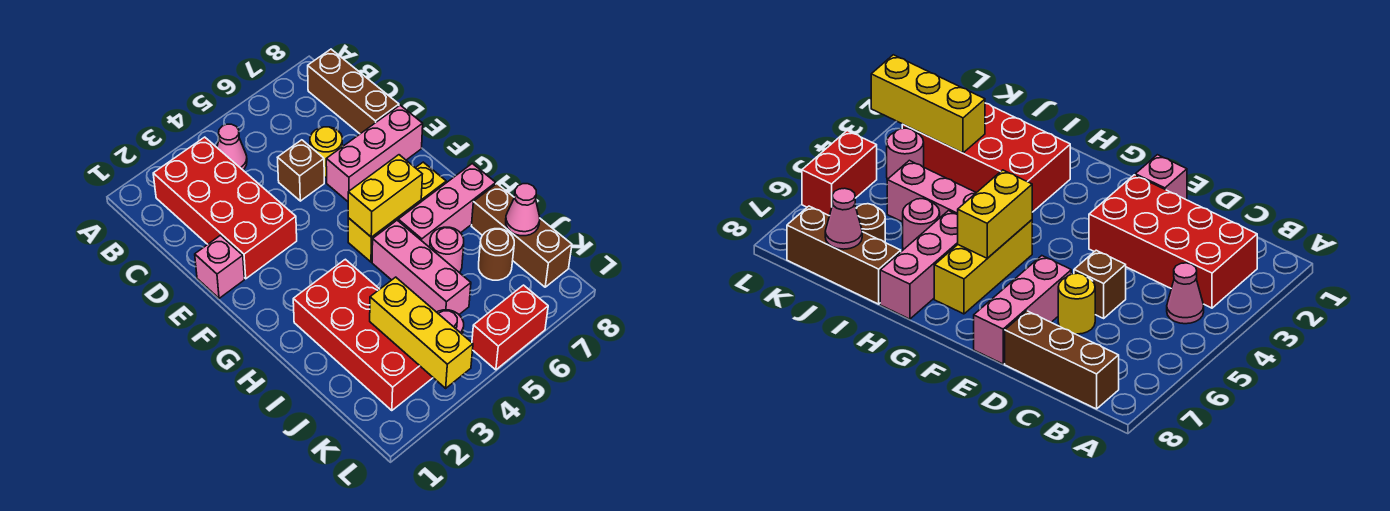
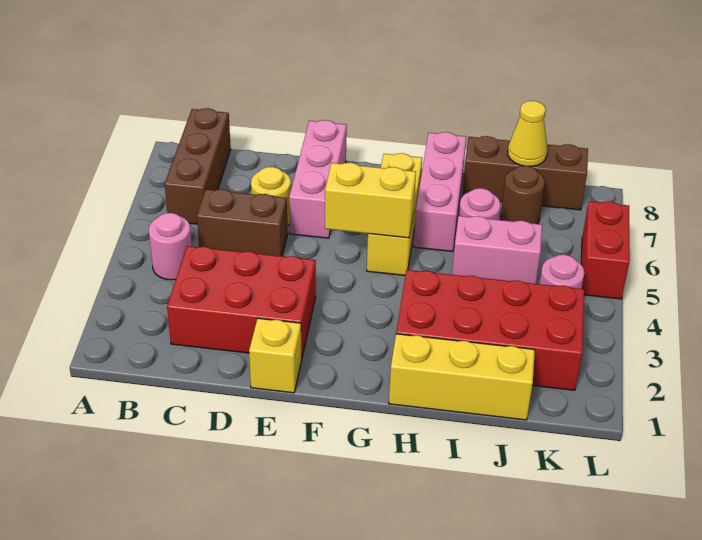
red brick B2:E3 level 1 -> red brick C2:E3 level 1
pink cone B4 level 1 -> pink round brick B4 level 1
brown brick B8:D8 level 1 -> brown brick B6:B8 level 1
brown brick D5 level 1 -> brown brick C5:D5 level 1
pink brick E1 level 1 -> yellow brick E1 level 1
yellow brick G5:G6 level 2 -> yellow brick F5:G5 level 2
pink brick H5:J5 level 1 -> pink brick I5:J5 level 1
yellow brick J3:L3 level 2 -> yellow brick H1:J1 level 1
pink cone J8 level 2 -> yellow cone J8 level 2

